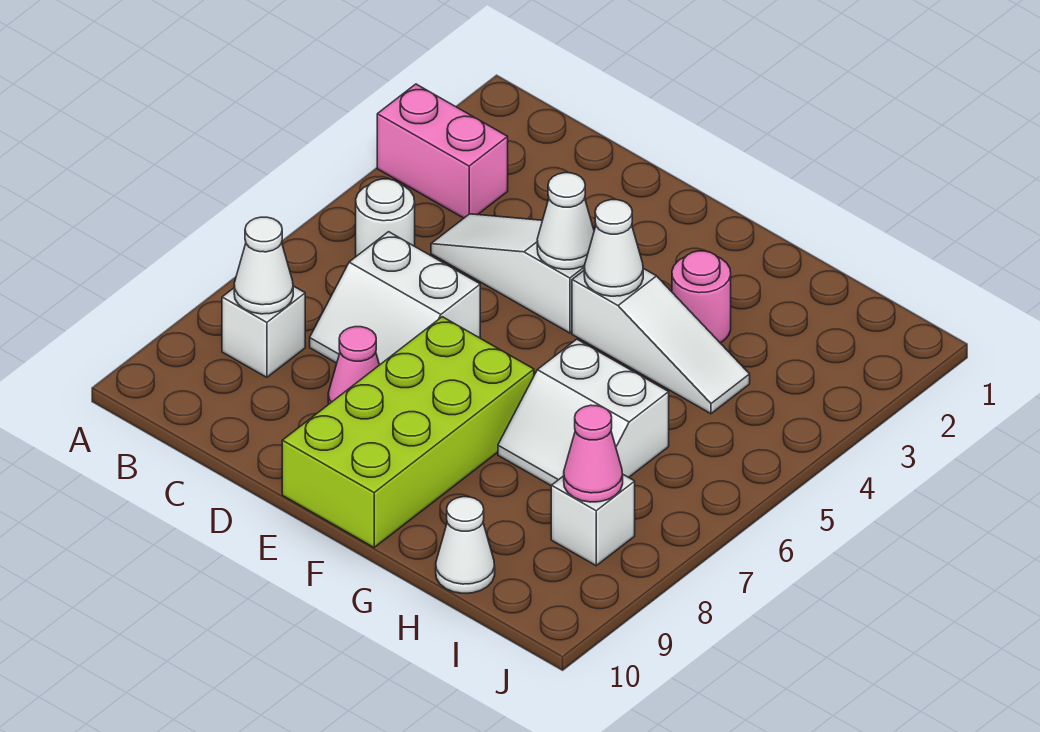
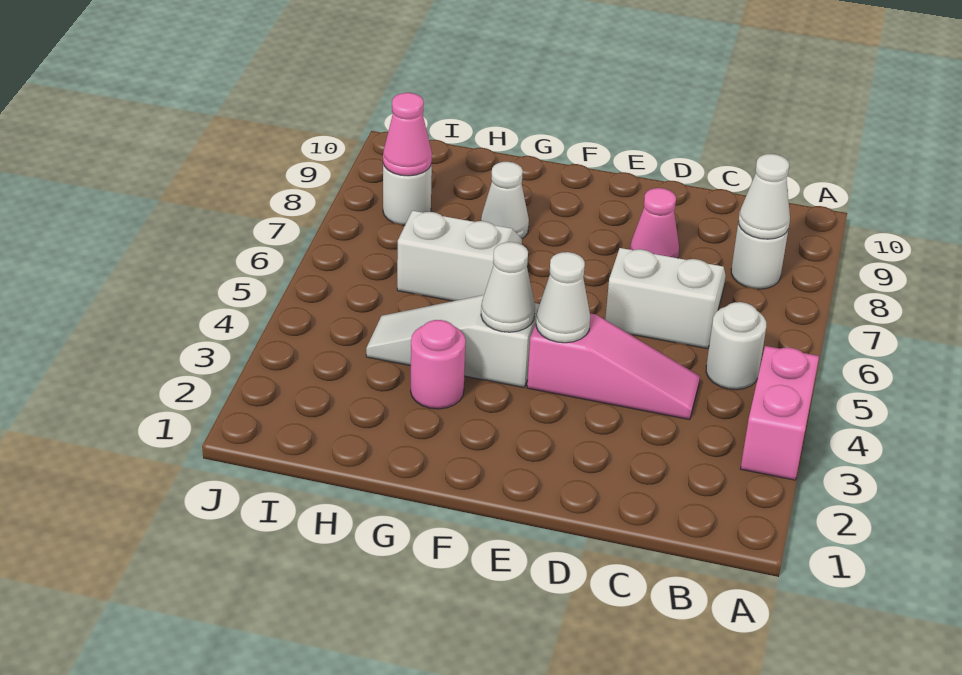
pink brick A3:B3 level 1 -> pink brick A3:A4 level 1
white brick B8 level 1 -> white round brick B8 level 1
white slope C4:E4 level 1 top E -> pink slope C4:E4 level 1 top E
lime brick E7:F10 level 1 -> none
white cone H10 level 1 -> white cone G8 level 1
white brick I8 level 1 -> white round brick I8 level 1

